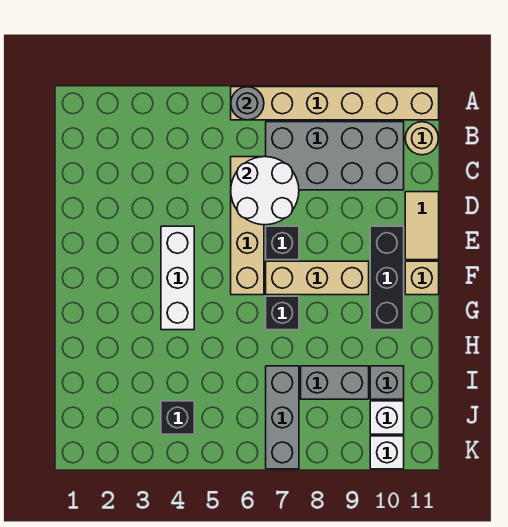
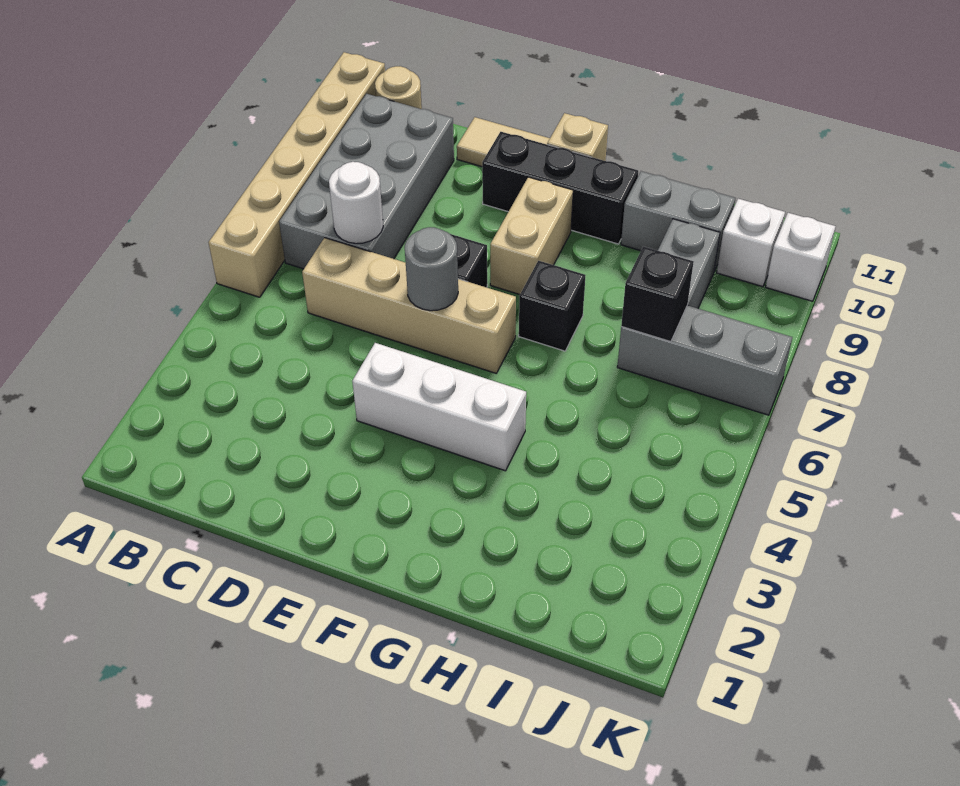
grey round brick A6 level 2 -> grey round brick E6 level 2
white round brick C6:D7 level 2 -> white round brick C7 level 2
tan brick F7:F9 level 1 -> tan brick F8:F9 level 1
grey brick I10 level 1 -> grey brick H10:I10 level 1
black brick J4 level 1 -> black brick I7 level 2

